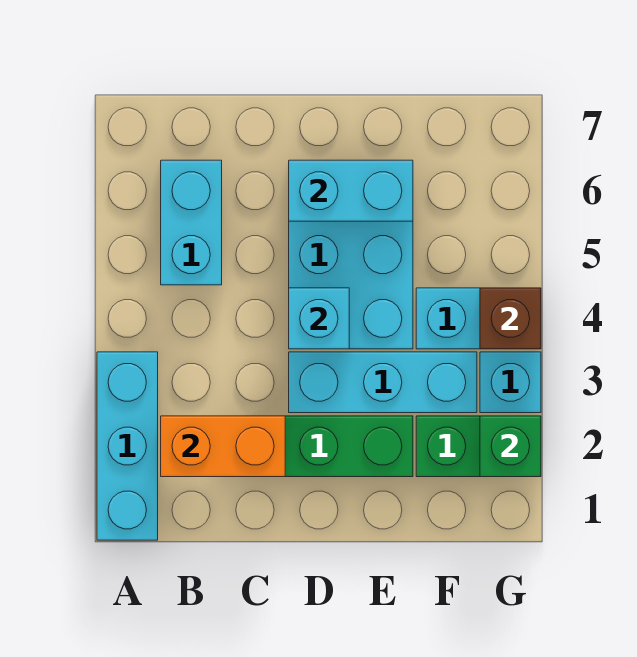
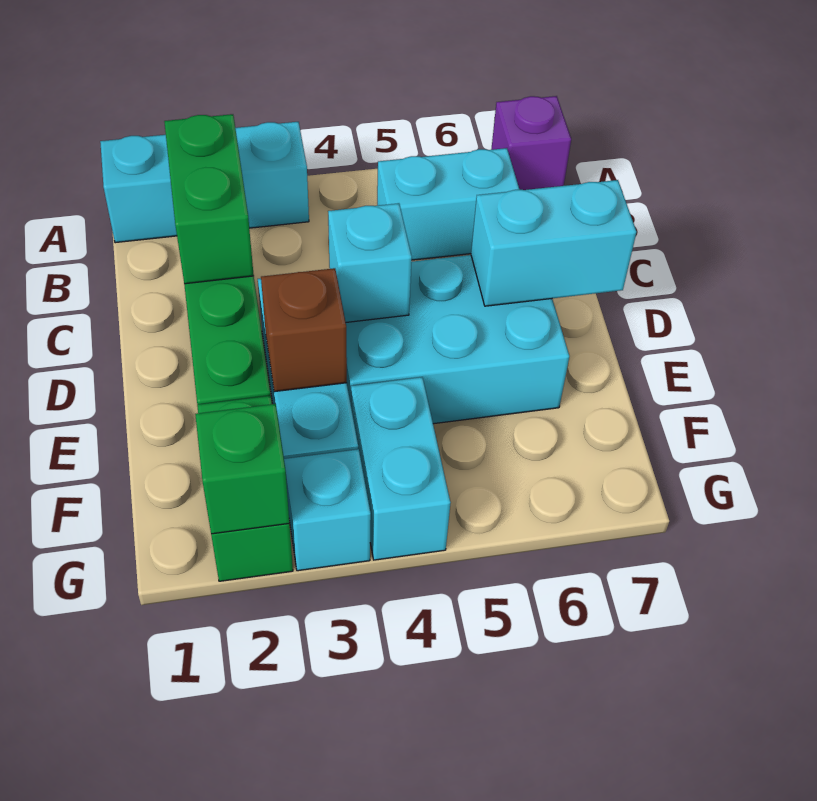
none -> purple brick A7 level 1
orange brick B2:C2 level 2 -> green brick B2:C2 level 2
cyan brick D6:E6 level 2 -> cyan brick D6:D7 level 2
brown brick G4 level 2 -> brown brick E3 level 2

